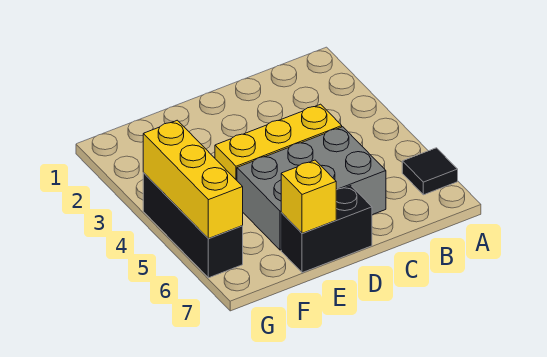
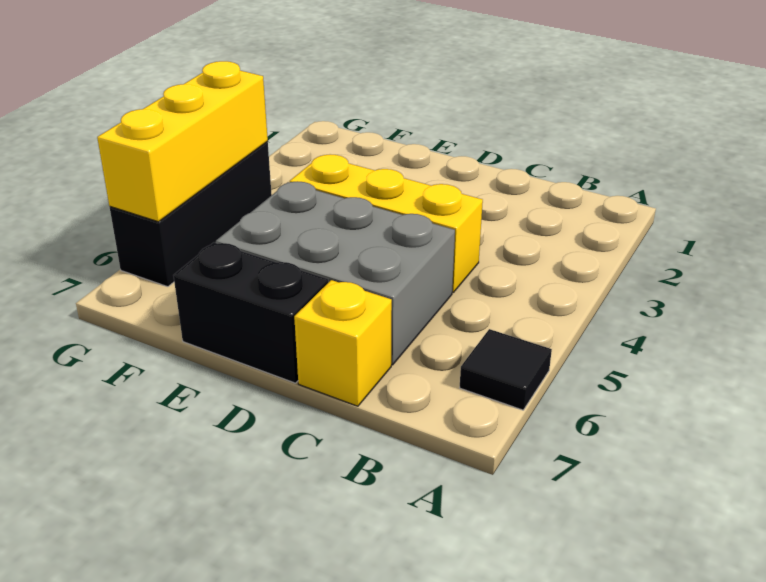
yellow brick E7 level 2 -> yellow brick C7 level 1

